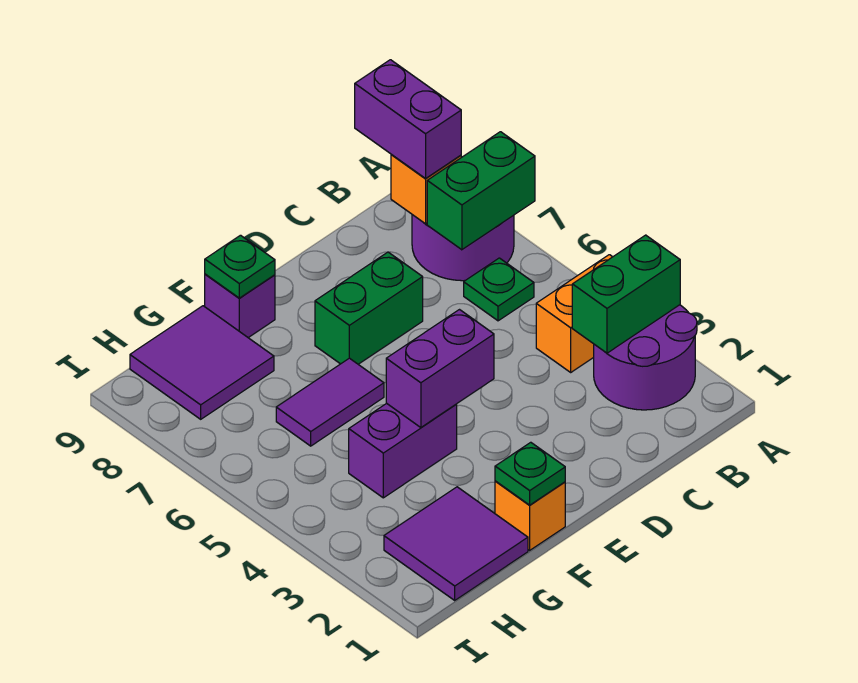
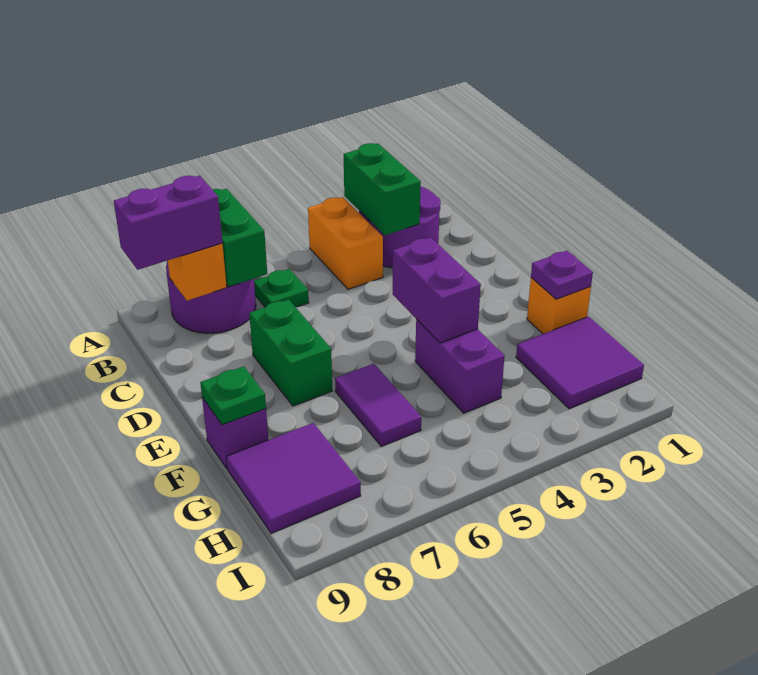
green plate F1 level 2 -> purple plate F1 level 2

